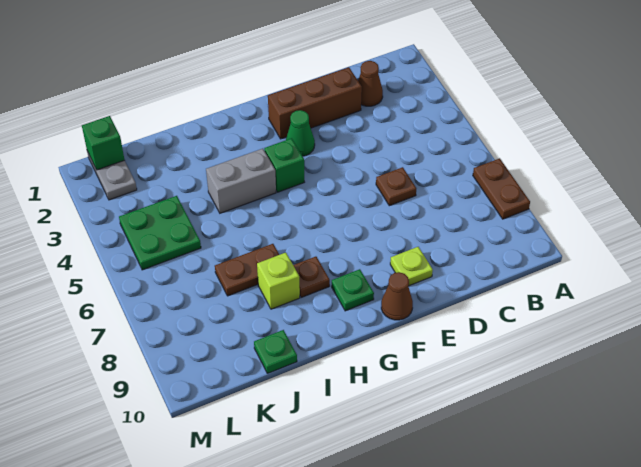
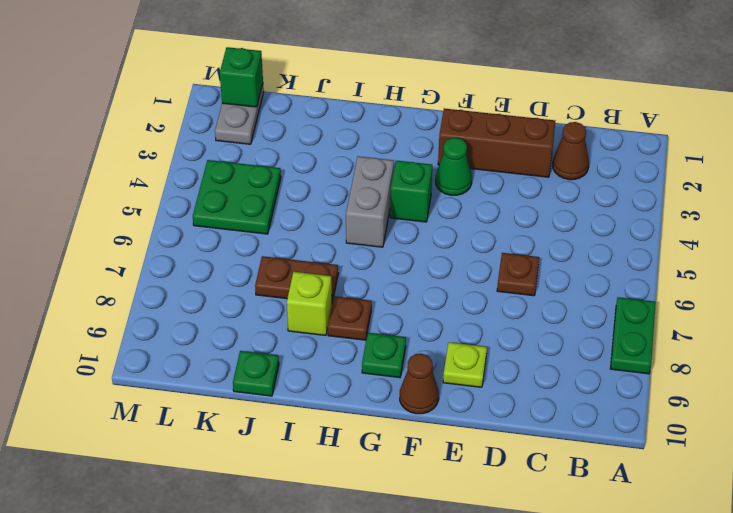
brown plate A7:A8 level 1 -> green plate A7:A8 level 1
grey brick H4:I4 level 1 -> grey brick H4:H5 level 1

